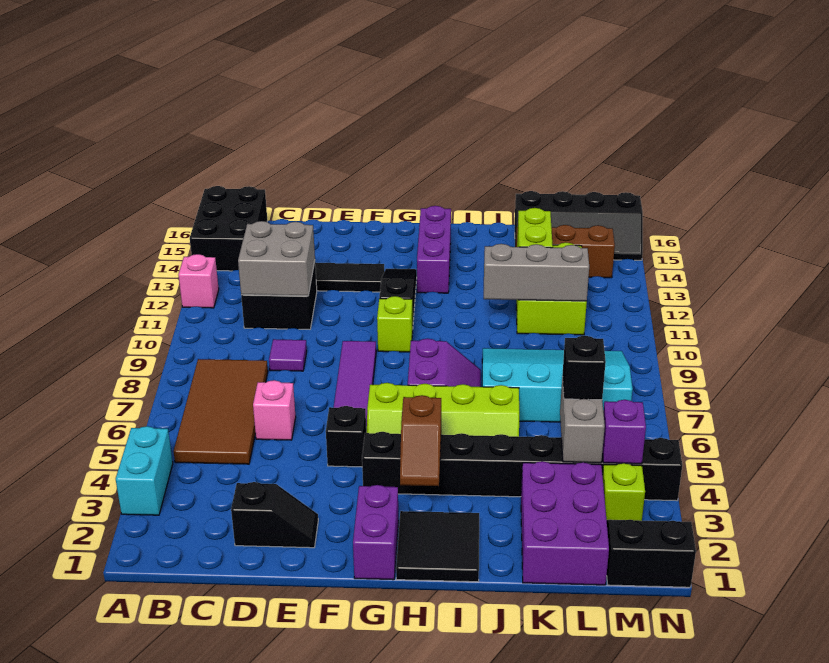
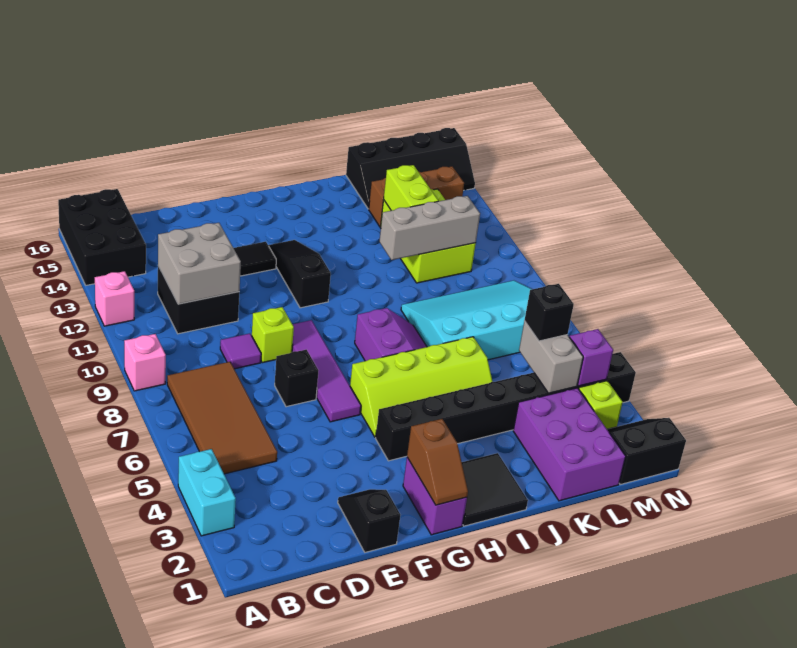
black slope D2:E2 level 1 top D -> black slope E1:E2 level 1 top 1
pink brick D6 level 1 -> pink brick A9 level 1
black brick F5 level 1 -> black brick E7 level 1
lime brick G10 level 1 -> lime brick E9 level 1
brown slope H3:H4 level 2 top 4 -> brown slope G1:G2 level 2 top 2
purple brick H13:H15 level 1 -> none

